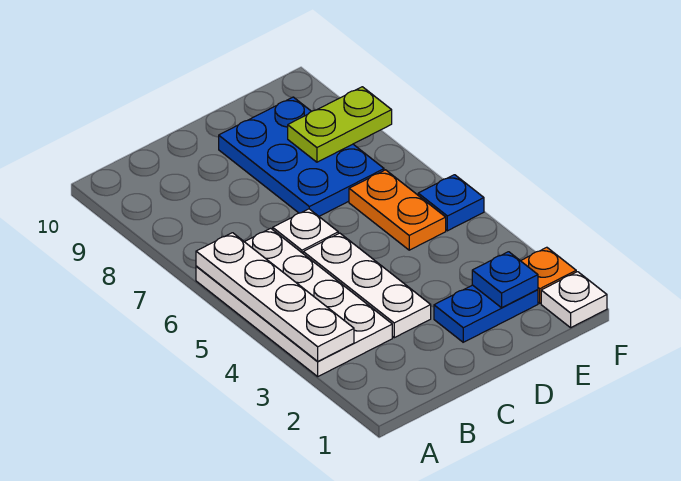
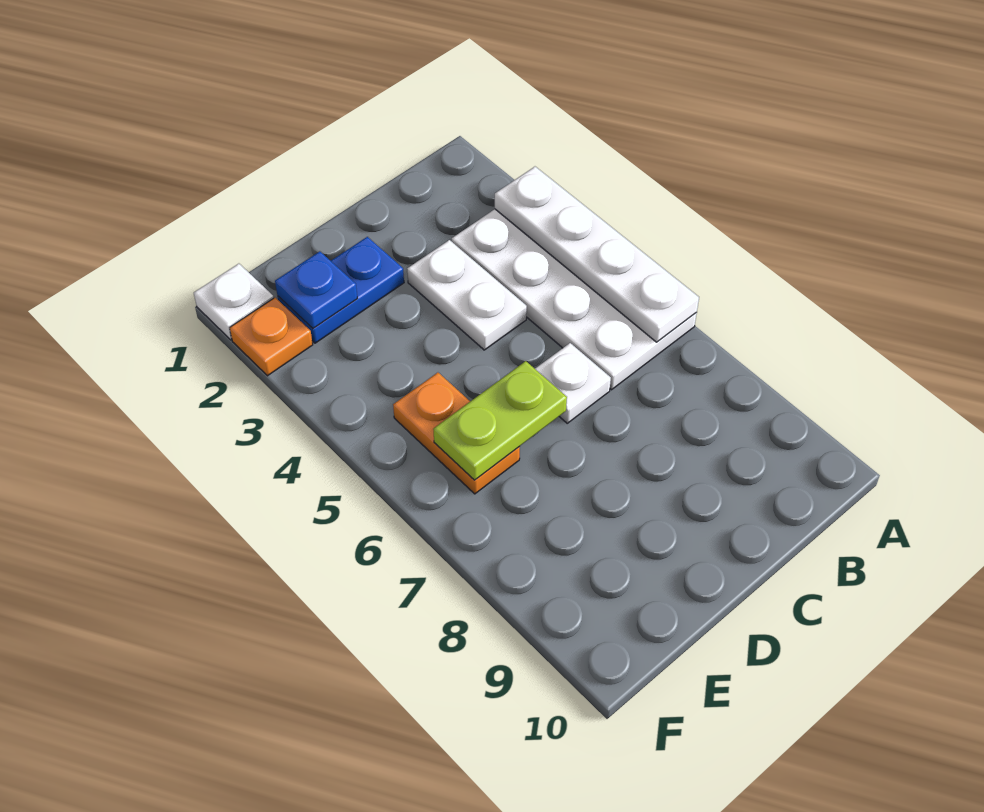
white plate C3:C5 level 1 -> white plate C3:C4 level 1
blue plate D7:E9 level 1 -> none
lime plate E8:F8 level 2 -> lime plate D6:E6 level 2
blue plate F5 level 1 -> none

